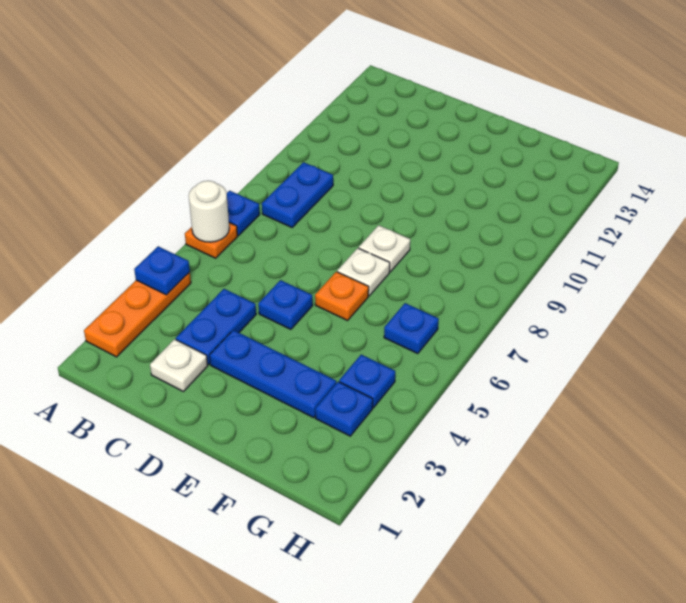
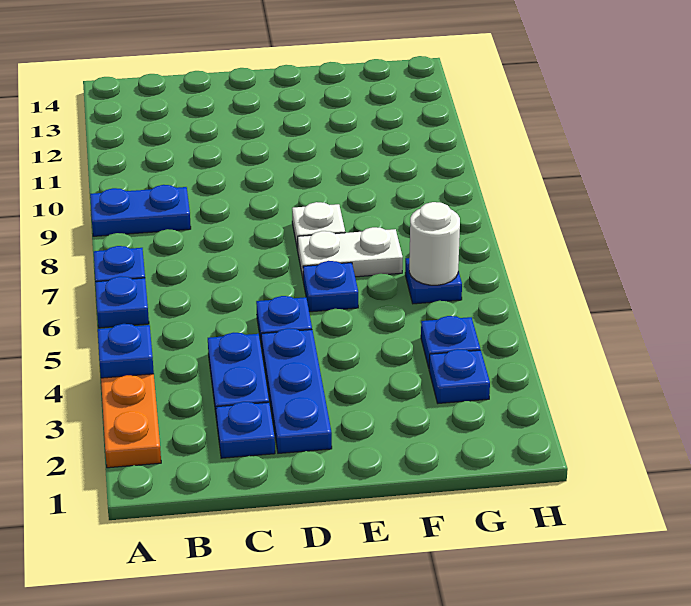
orange plate A6 level 1 -> blue plate A6 level 1
white round brick A6 level 2 -> white round brick G6 level 2
blue plate B8:B9 level 1 -> blue plate A9:B9 level 1
white plate C2 level 1 -> blue plate C2 level 1
blue plate D3:F3 level 1 -> blue plate D2:D4 level 1
orange plate E6 level 1 -> blue plate E6 level 1
white plate E7 level 1 -> white plate E7:F7 level 1

